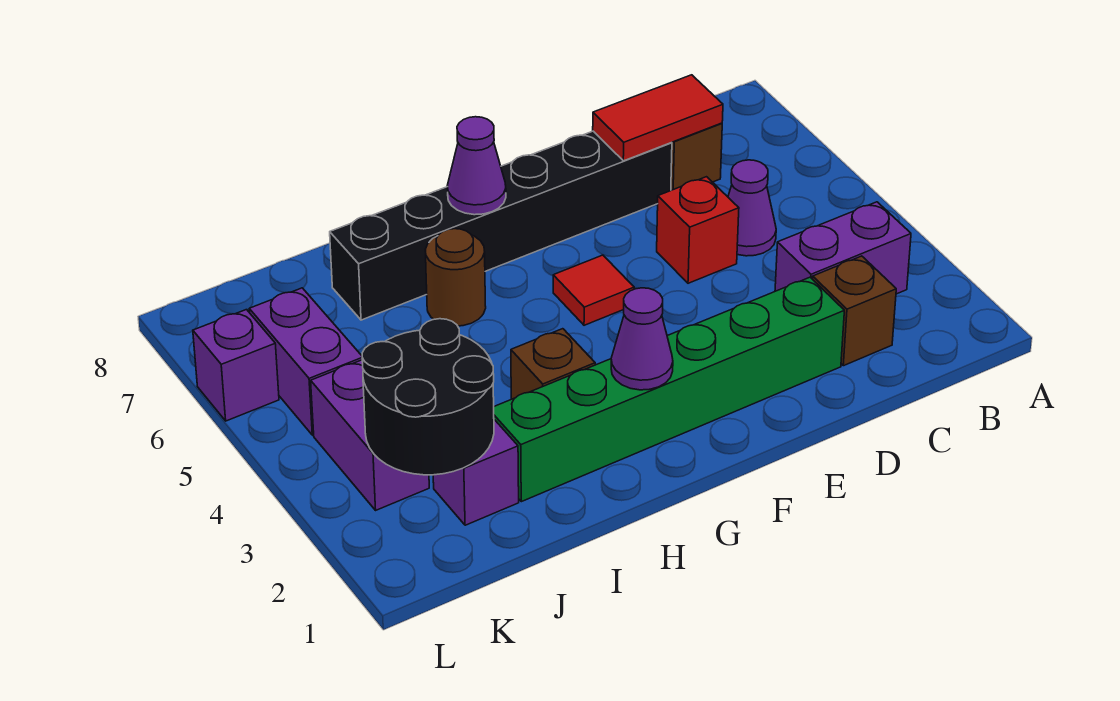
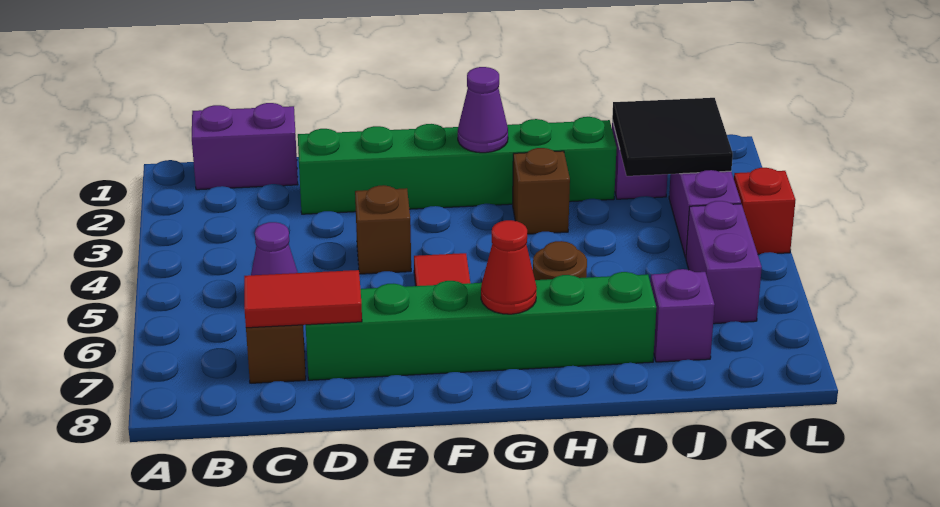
purple brick B3:C3 level 1 -> purple brick B1:C1 level 1
brown brick C2 level 1 -> brown brick E4 level 1
red brick D5 level 1 -> red brick L4 level 1
black brick D7:I7 level 1 -> green brick D7:I7 level 1
purple cone G7 level 2 -> red cone G7 level 2
black round brick J2:K3 level 2 -> black tile J2:K3 level 2
purple brick L6 level 1 -> purple brick J7 level 1

